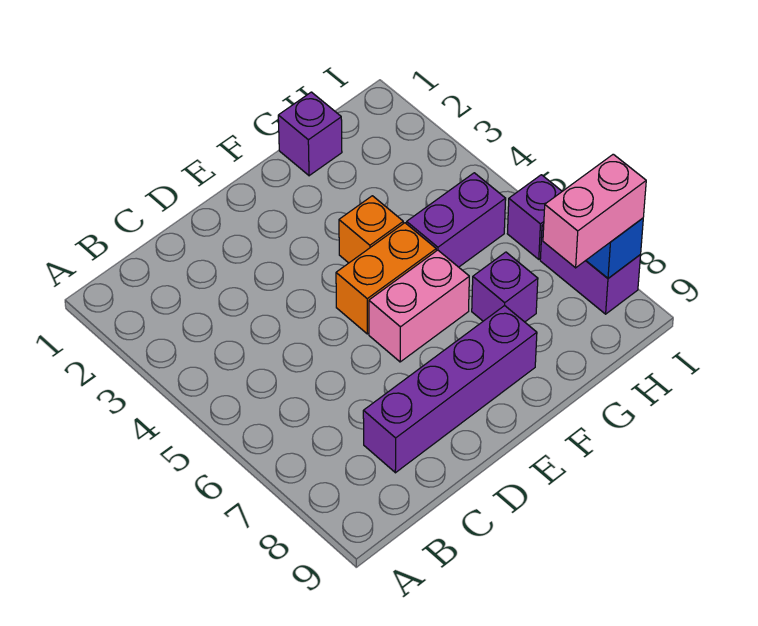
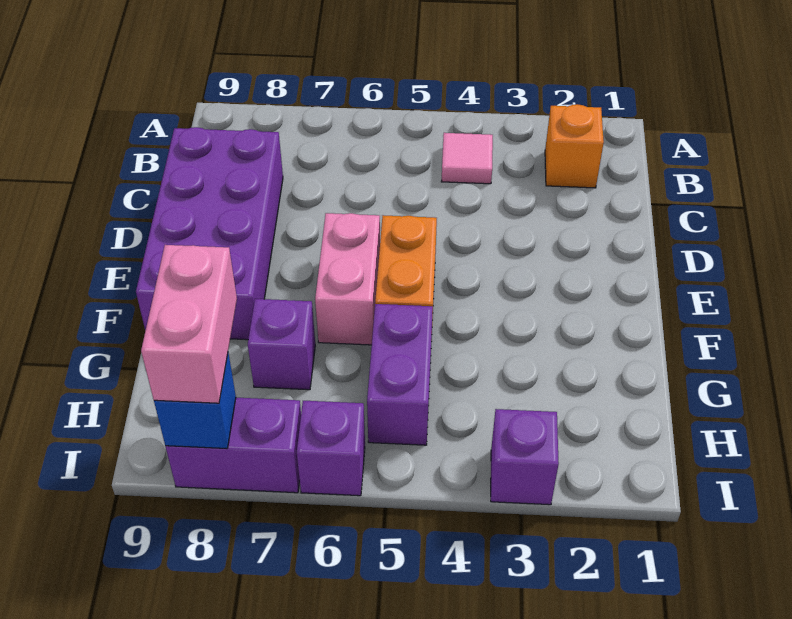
none -> pink tile B4 level 1
purple brick C8:F8 level 1 -> purple brick C8:F9 level 1
orange brick F4 level 1 -> orange brick B2 level 1
purple brick G1 level 1 -> purple brick I3 level 1

